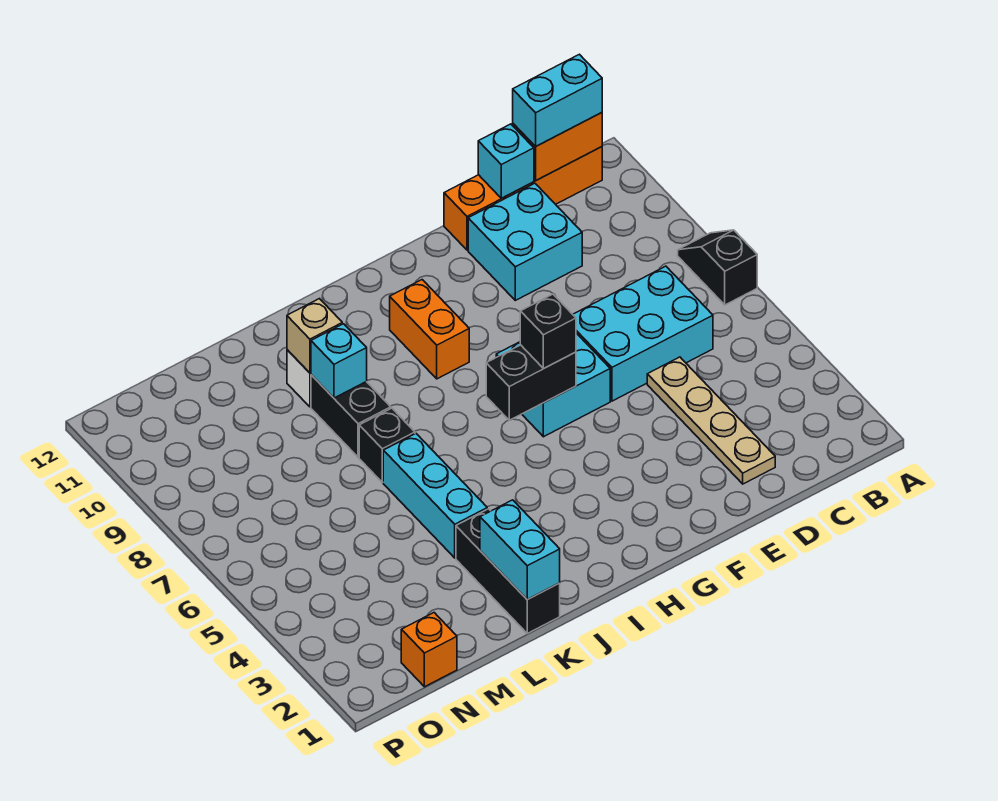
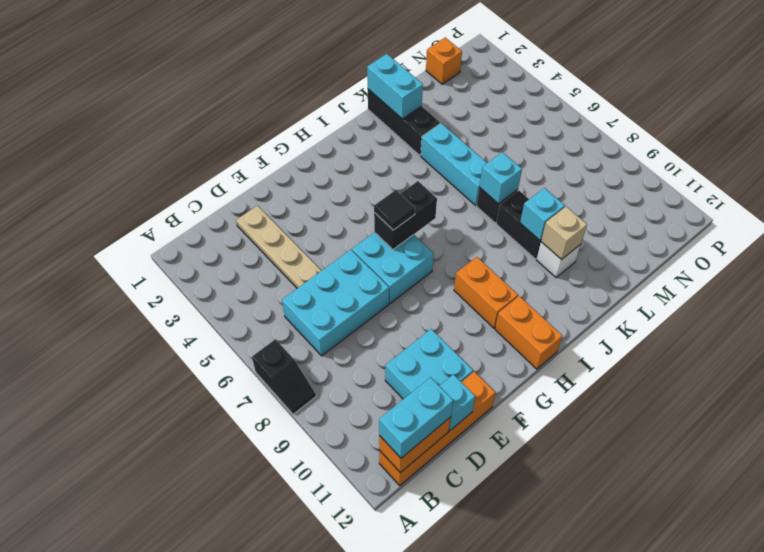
black brick G6 level 3 -> black tile G6 level 3
none -> orange brick H11:H12 level 1
none -> cyan brick K7 level 2

